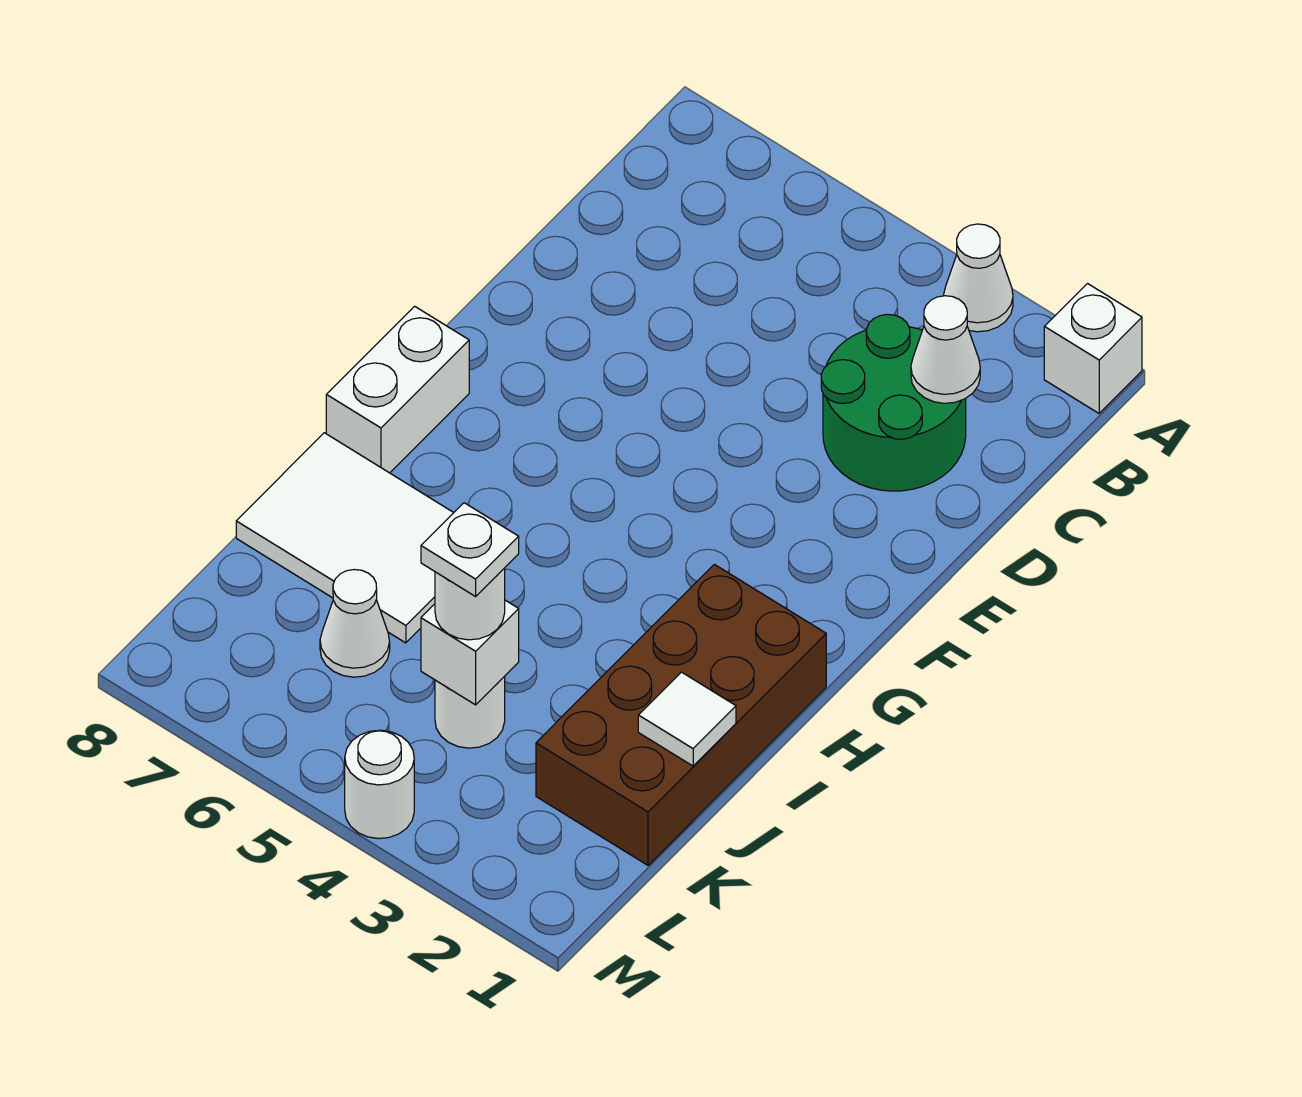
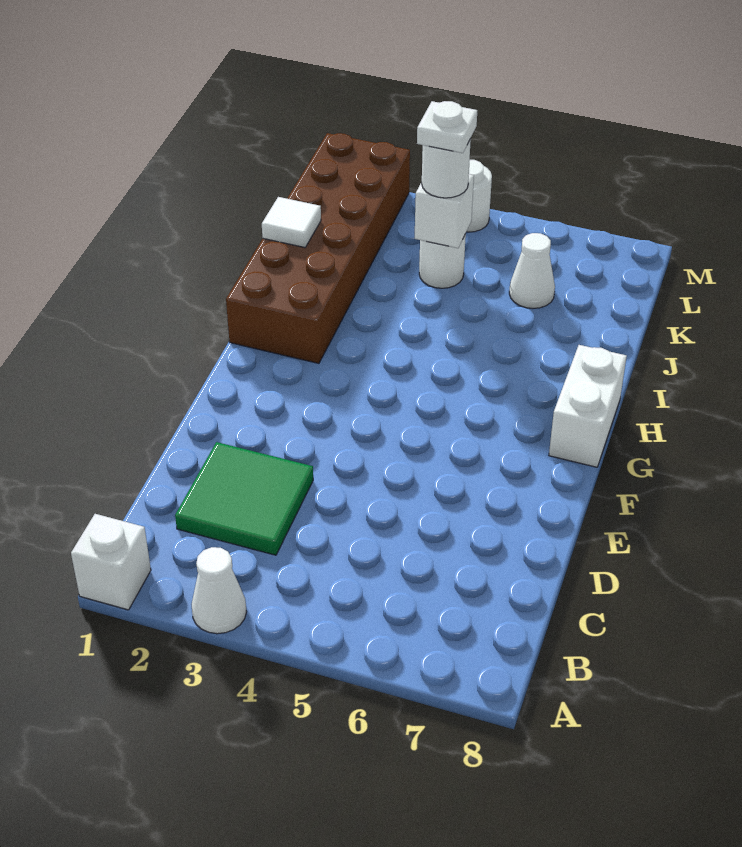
green round brick C2:D3 level 1 -> green tile C2:D3 level 1
white cone C2 level 2 -> none
brown brick H1:K2 level 1 -> brown brick H1:M2 level 1
white tile I6:J8 level 1 -> none

